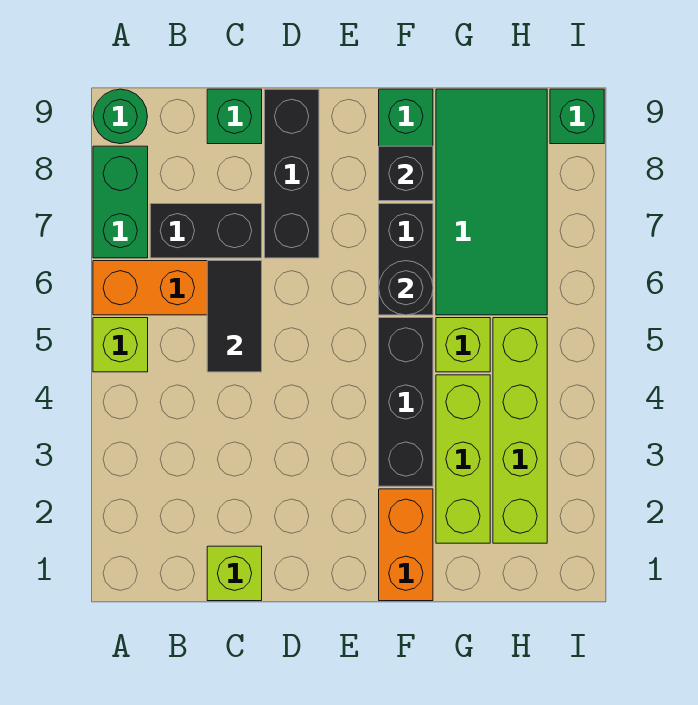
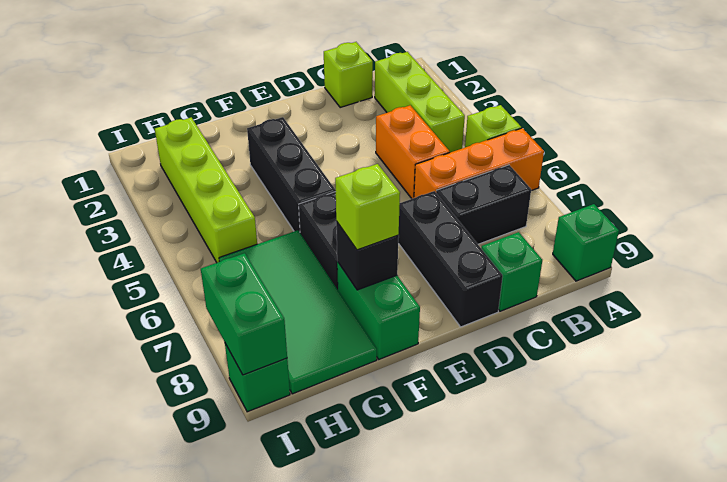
green brick A7:A8 level 1 -> green brick I8:I9 level 2
green round brick A9 level 1 -> green brick A9 level 1
black tile C5:C6 level 2 -> none
orange brick F1:F2 level 1 -> orange brick C4:C5 level 1
black round brick F6 level 2 -> none
lime brick G2:G4 level 1 -> lime brick B2:B4 level 1
lime brick G5 level 1 -> lime brick F8 level 3

